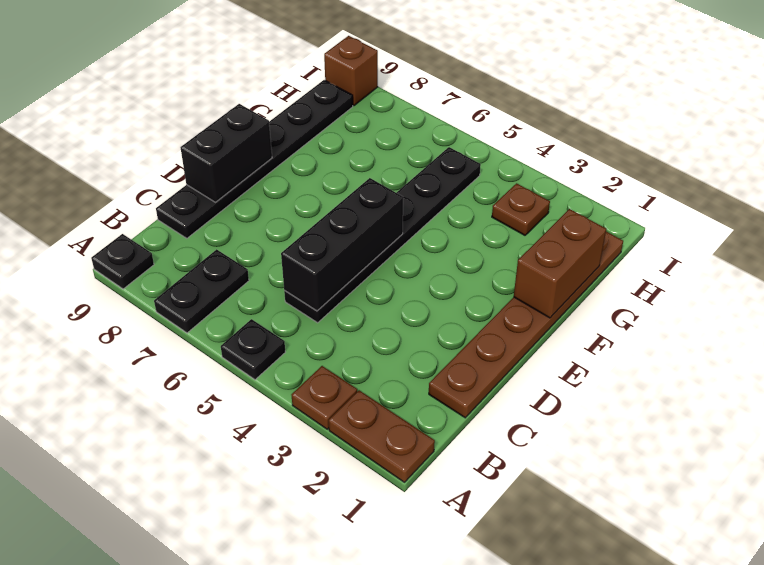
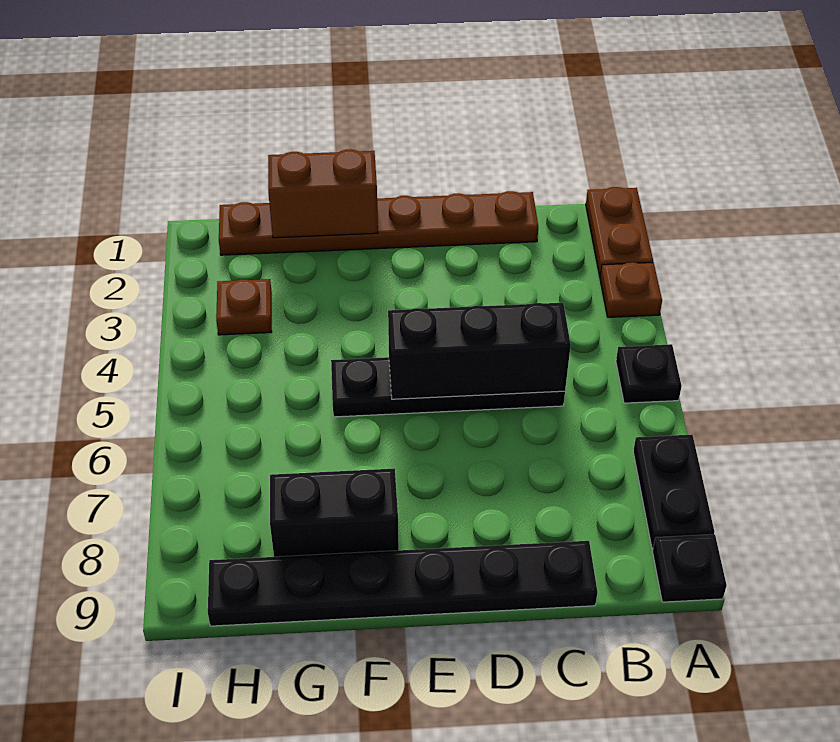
black plate A7:B7 level 1 -> black plate A7:A8 level 1
black plate C5:H5 level 1 -> black plate C5:F5 level 1
black brick D9:E9 level 2 -> black brick F8:G8 level 1
brown brick I9 level 1 -> none

